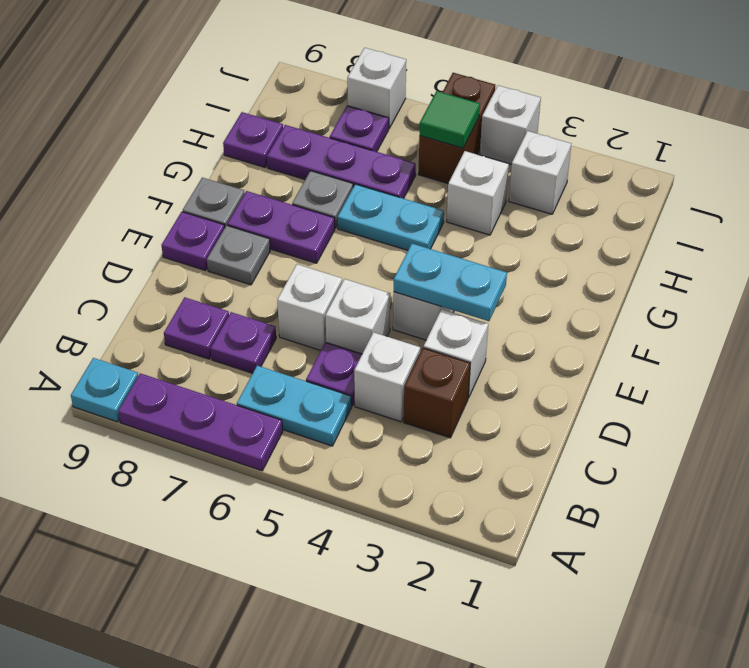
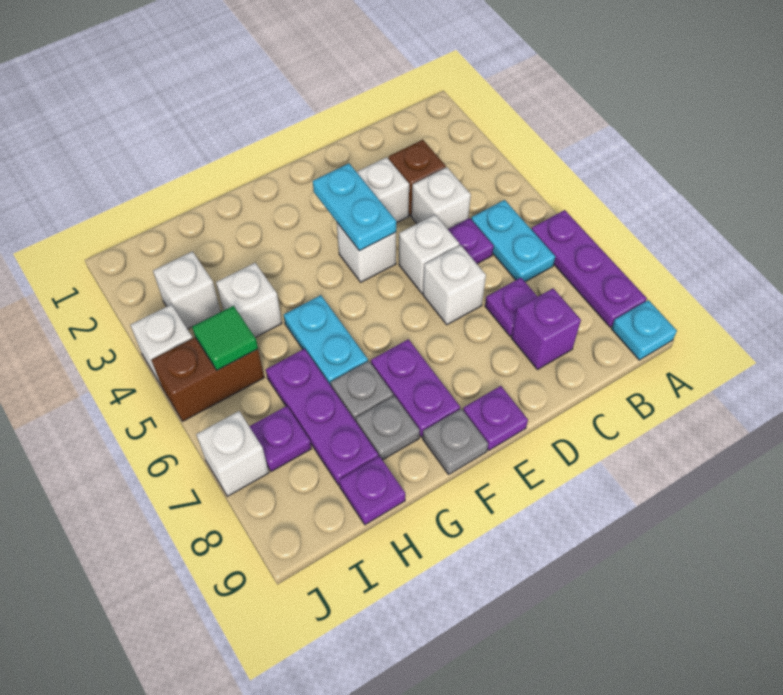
purple plate C8 level 1 -> purple brick C8 level 1
grey plate E8 level 1 -> grey plate G8 level 1

